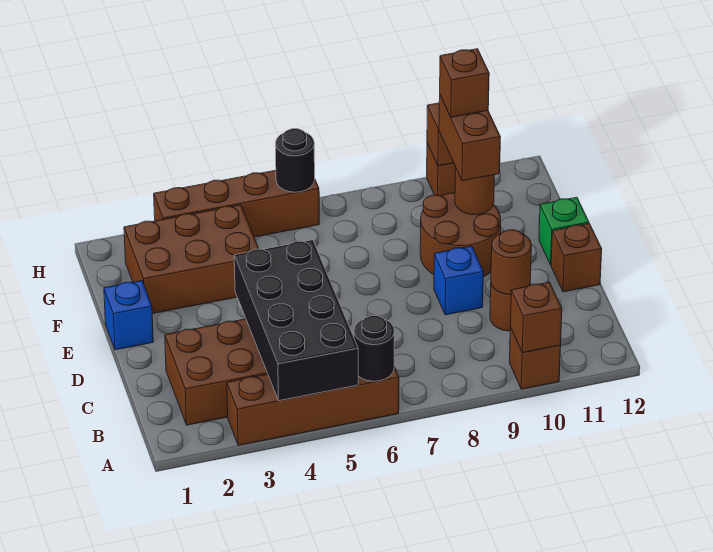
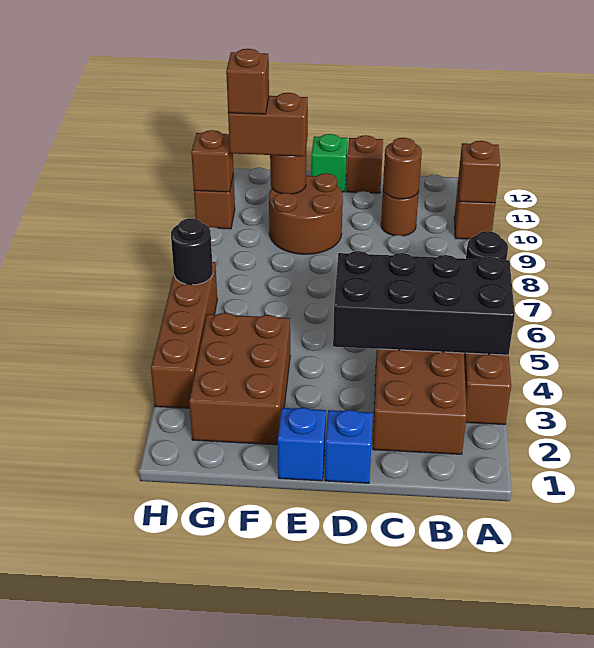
blue brick D9 level 1 -> blue brick D1 level 1

